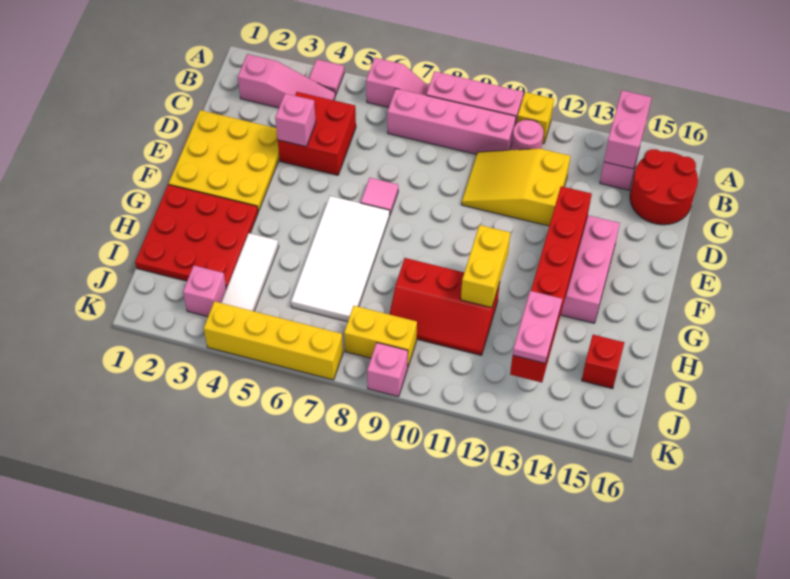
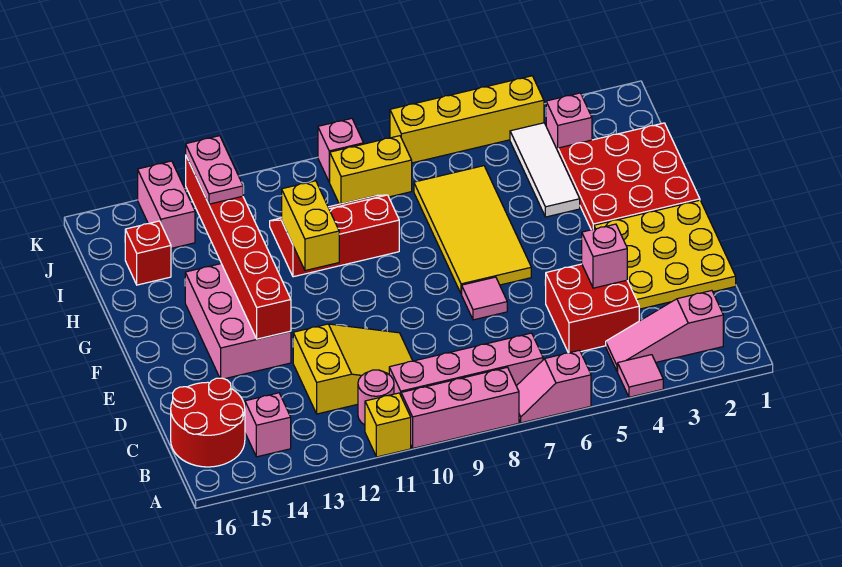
pink brick A14:B14 level 2 -> pink brick J14:K14 level 1
white tile F6:I7 level 1 -> yellow tile F6:I7 level 1

